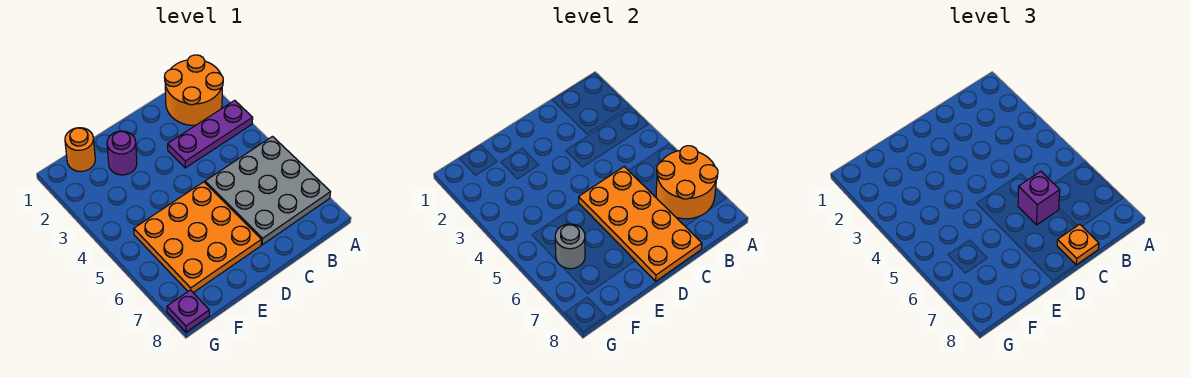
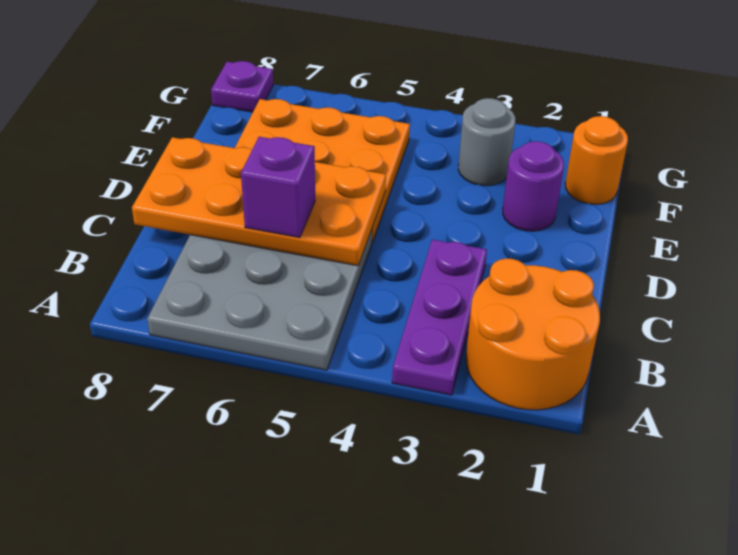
orange round brick A6:B7 level 2 -> none
orange plate C8 level 3 -> none
grey round brick F6 level 2 -> grey round brick F3 level 1

